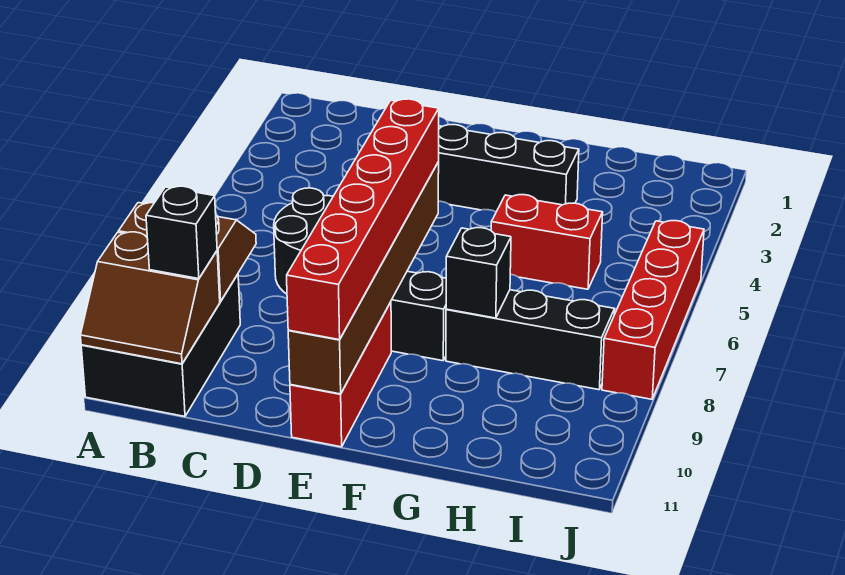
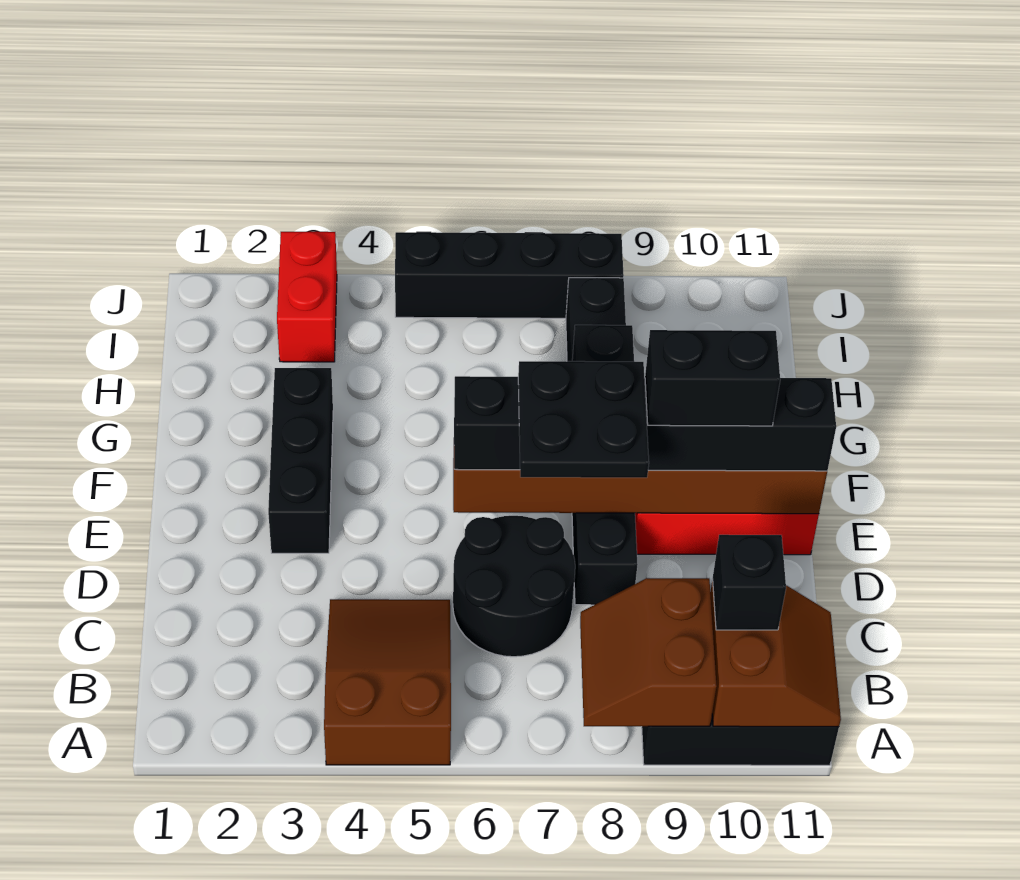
none -> brown slope A4:C5 level 1 top A
none -> black plate D7:E8 level 4
red brick E6:E11 level 3 -> black brick E6:E11 level 3
none -> black brick E9:E10 level 4
red brick G5:H5 level 1 -> red brick I3:J3 level 1
red brick J5:J8 level 1 -> black brick J5:J8 level 1

